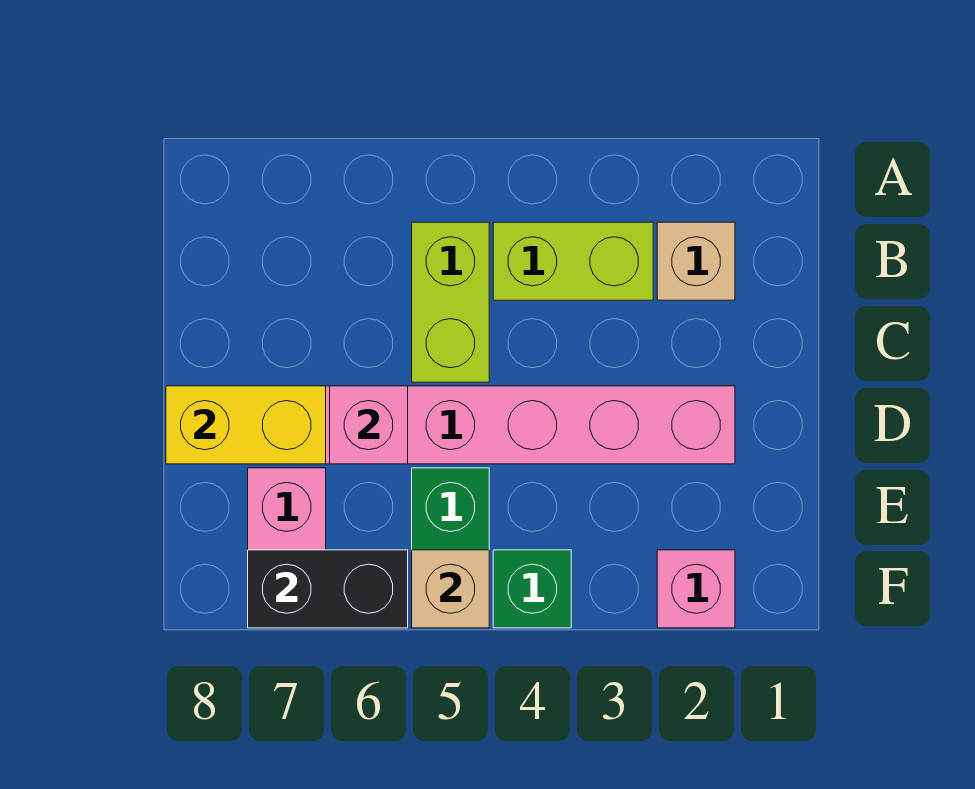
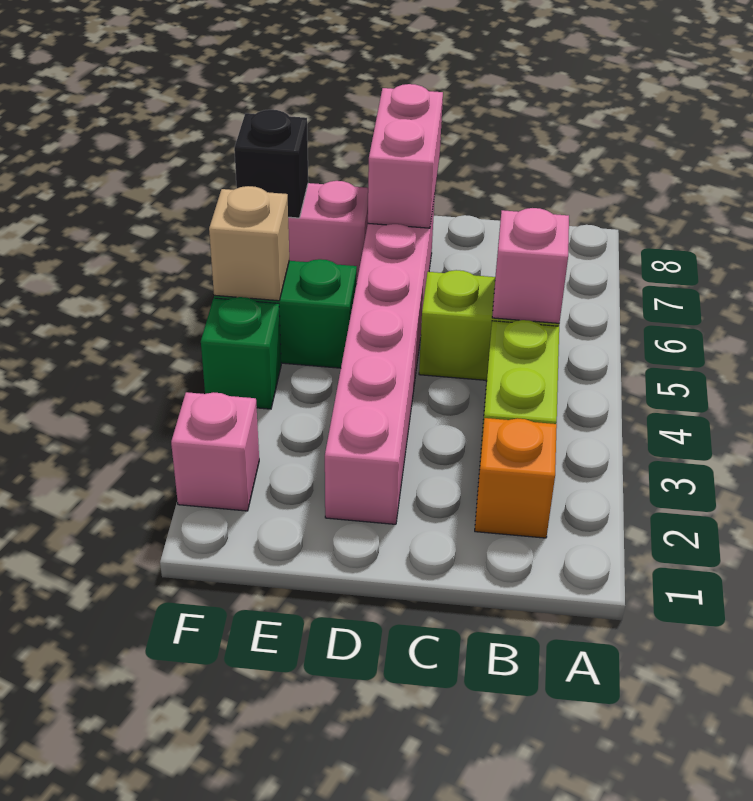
tan brick B2 level 1 -> orange brick B2 level 1
pink brick D6 level 2 -> pink brick B5 level 2
yellow brick D7:D8 level 2 -> pink brick D7:D8 level 2
black brick F6:F7 level 2 -> black brick F7 level 2

